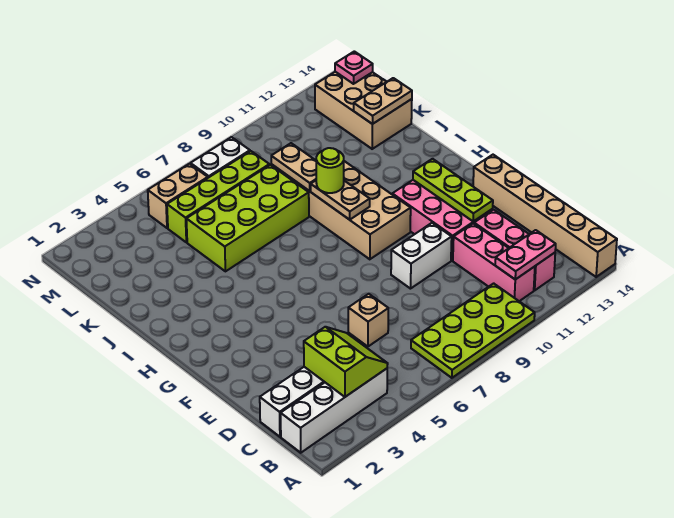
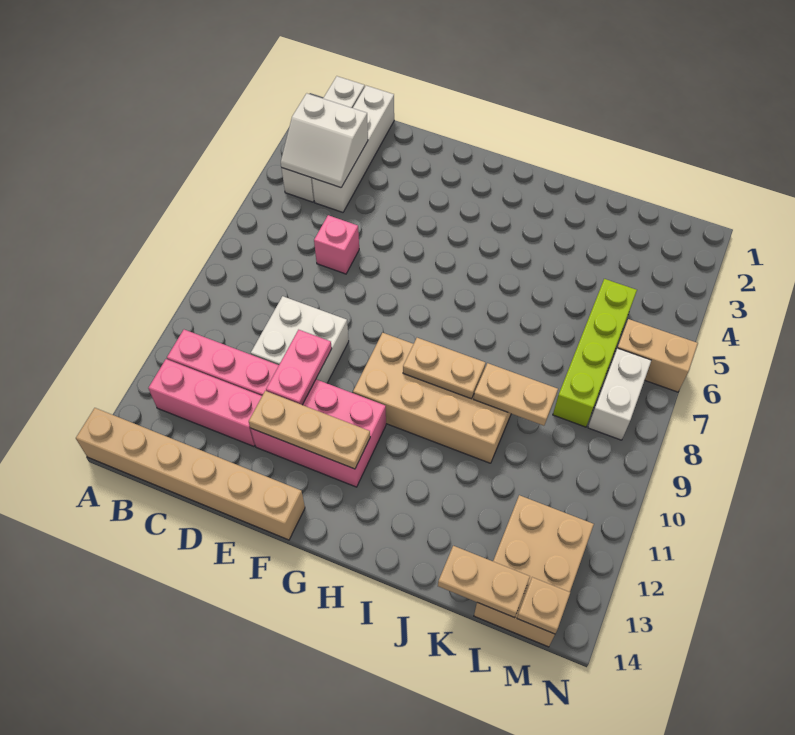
lime plate A7:B10 level 1 -> none
lime slope B3:C4 level 2 top 3 -> white slope B3:C4 level 2 top 3
pink plate B11:B12 level 2 -> pink plate E10:E11 level 2
tan brick D6 level 1 -> pink brick D6 level 1
white brick E9:E10 level 1 -> white brick D9:E10 level 1
lime plate E12:G12 level 2 -> tan plate E12:G12 level 2
lime round brick I9 level 3 -> none
lime brick J5:K8 level 1 -> none
tan brick K13:M14 level 1 -> tan brick L12:M14 level 1
tan plate K13:K14 level 2 -> tan plate K14:L14 level 2
tan brick M5:M6 level 1 -> tan brick M6:N6 level 1
pink plate M14 level 2 -> tan plate M14 level 2

